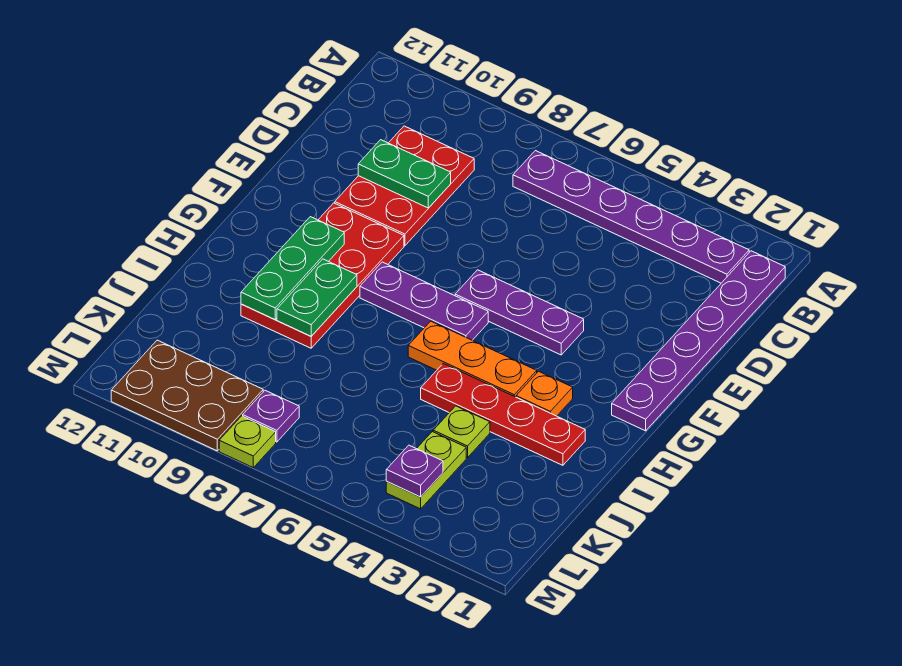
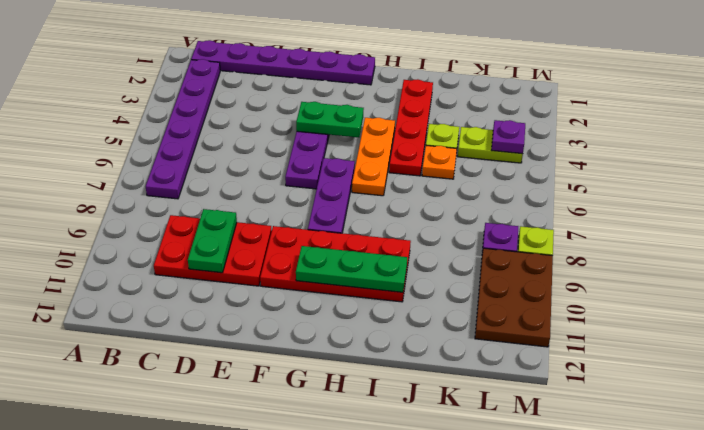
orange plate H3 level 1 -> orange plate J5 level 1
green plate H9:I9 level 2 -> green plate F4:G4 level 2

